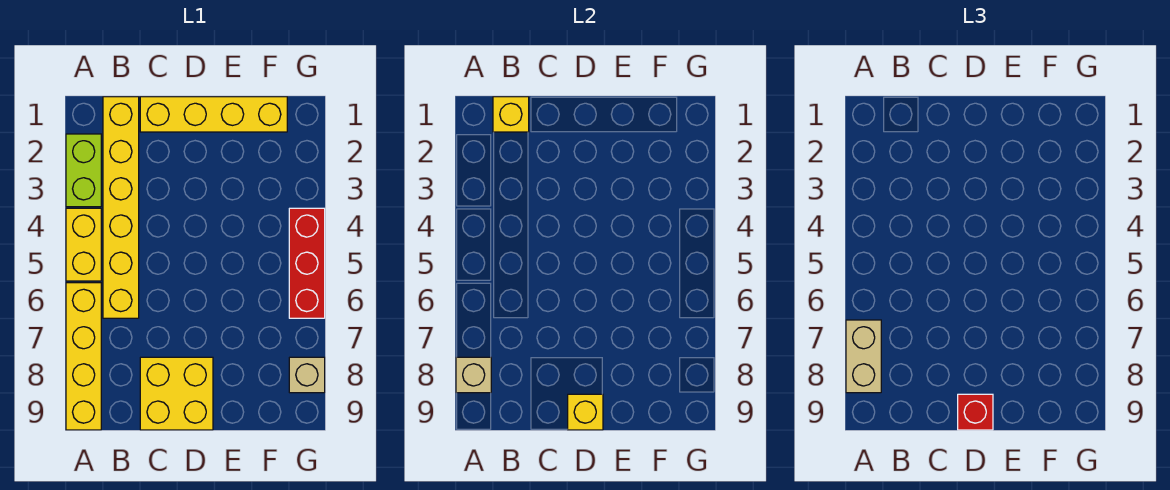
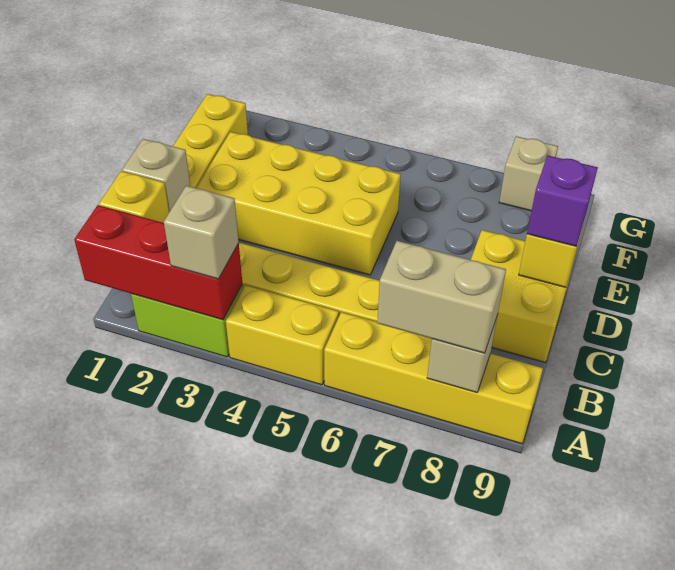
none -> tan brick A3 level 3
none -> tan brick C1 level 2
none -> yellow brick D2:E5 level 1
red brick D9 level 3 -> purple brick D9 level 3
red brick G4:G6 level 1 -> red brick A1:A3 level 2

